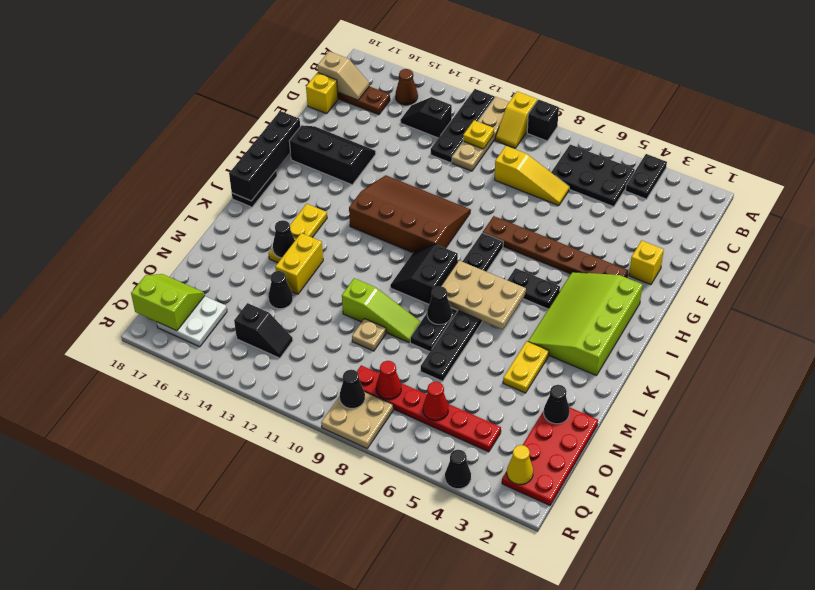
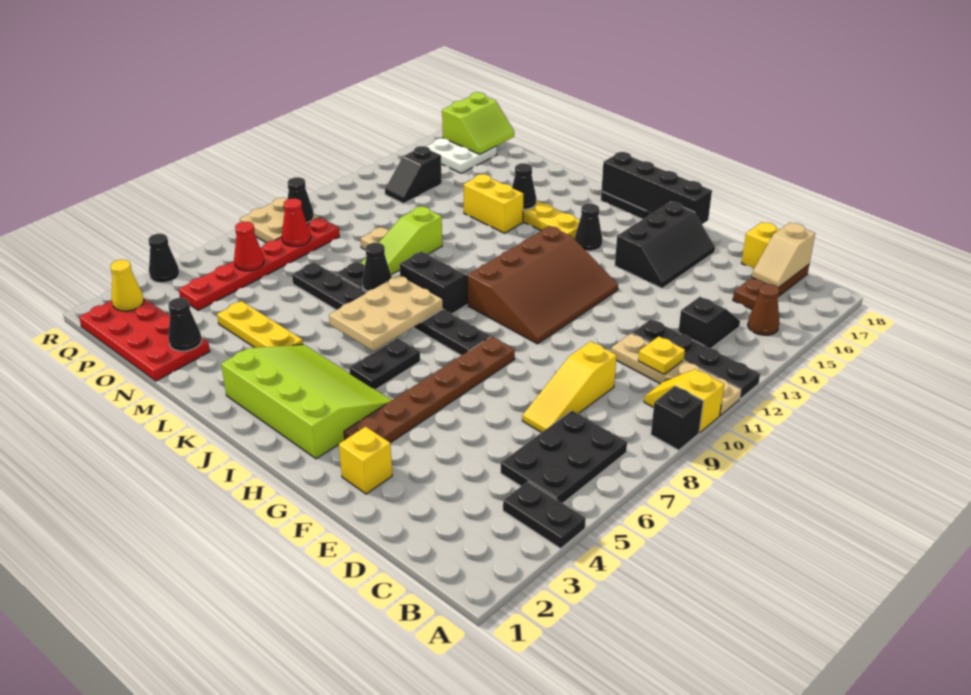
yellow plate L4:M4 level 1 -> yellow plate L4:N4 level 1
black cone N14 level 1 -> black cone I15 level 1

